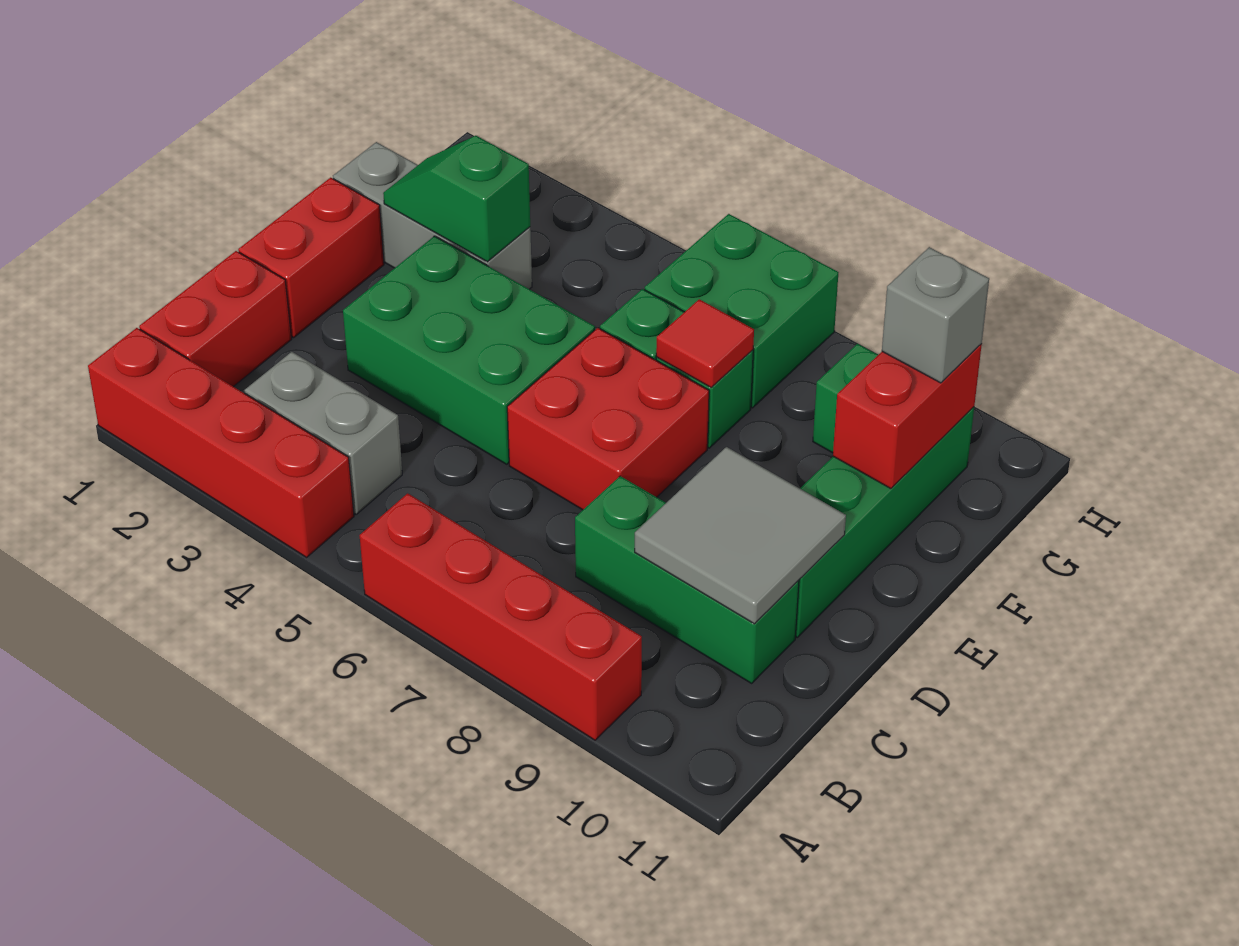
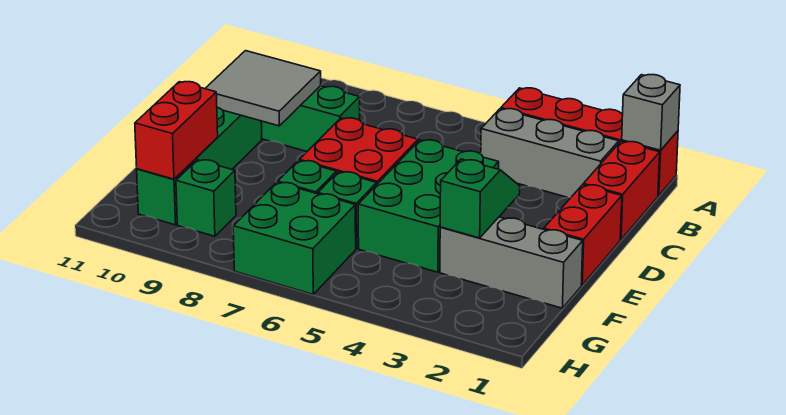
red brick A6:A9 level 1 -> none
grey brick B3:B4 level 1 -> grey brick B2:B4 level 1
green brick D3:E5 level 1 -> green brick D4:F5 level 1
green slope F2:F3 level 2 top 3 -> green slope E3:F3 level 2 top F
red tile F7 level 2 -> none
grey brick G10 level 3 -> grey brick A1 level 2

